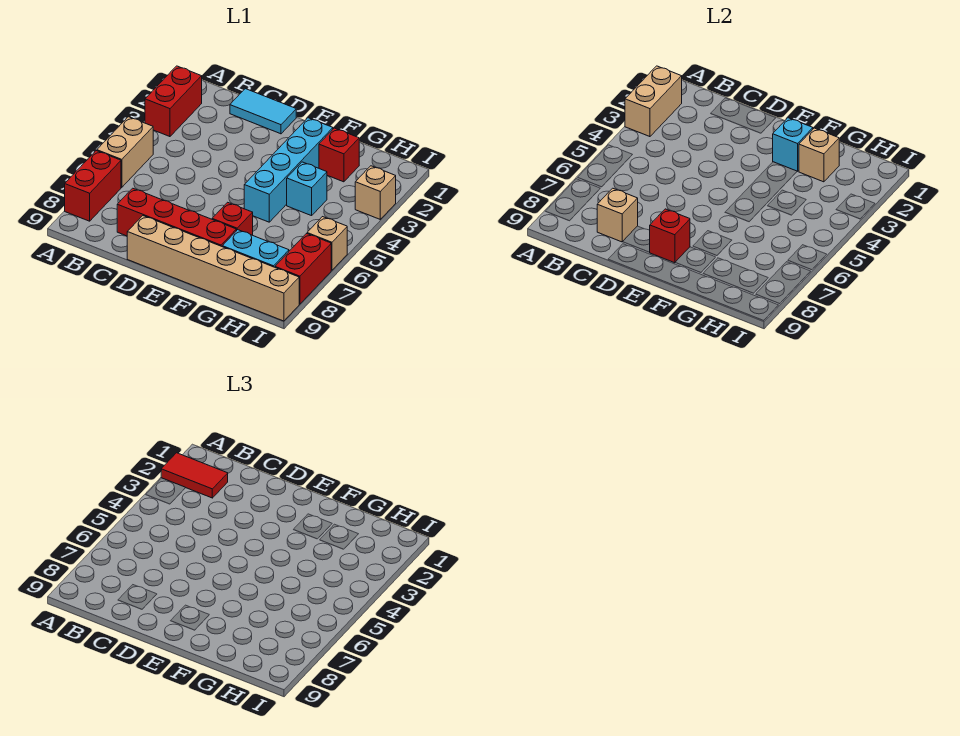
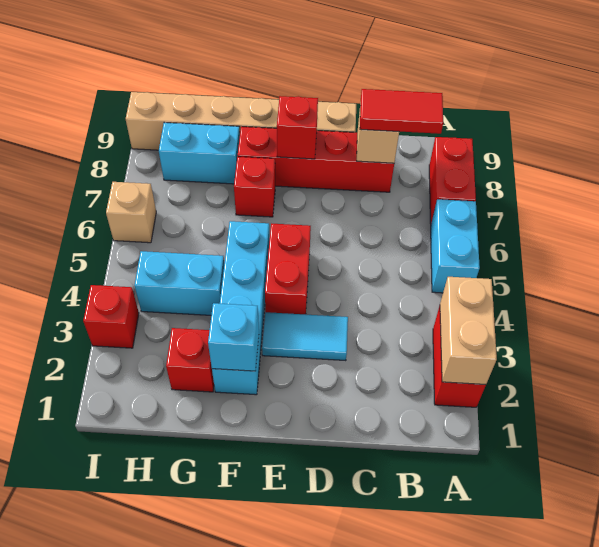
red tile A2:B2 level 3 -> red tile B8:C8 level 3
tan brick A5:A6 level 1 -> cyan brick A5:A6 level 1
cyan tile C1:D1 level 1 -> cyan tile D3:E3 level 1
tan brick G2 level 2 -> none
cyan brick G4 level 1 -> cyan brick G4:H4 level 1
tan brick I3 level 1 -> red brick I3 level 1
red brick I7:I8 level 1 -> red brick E4:E5 level 1

